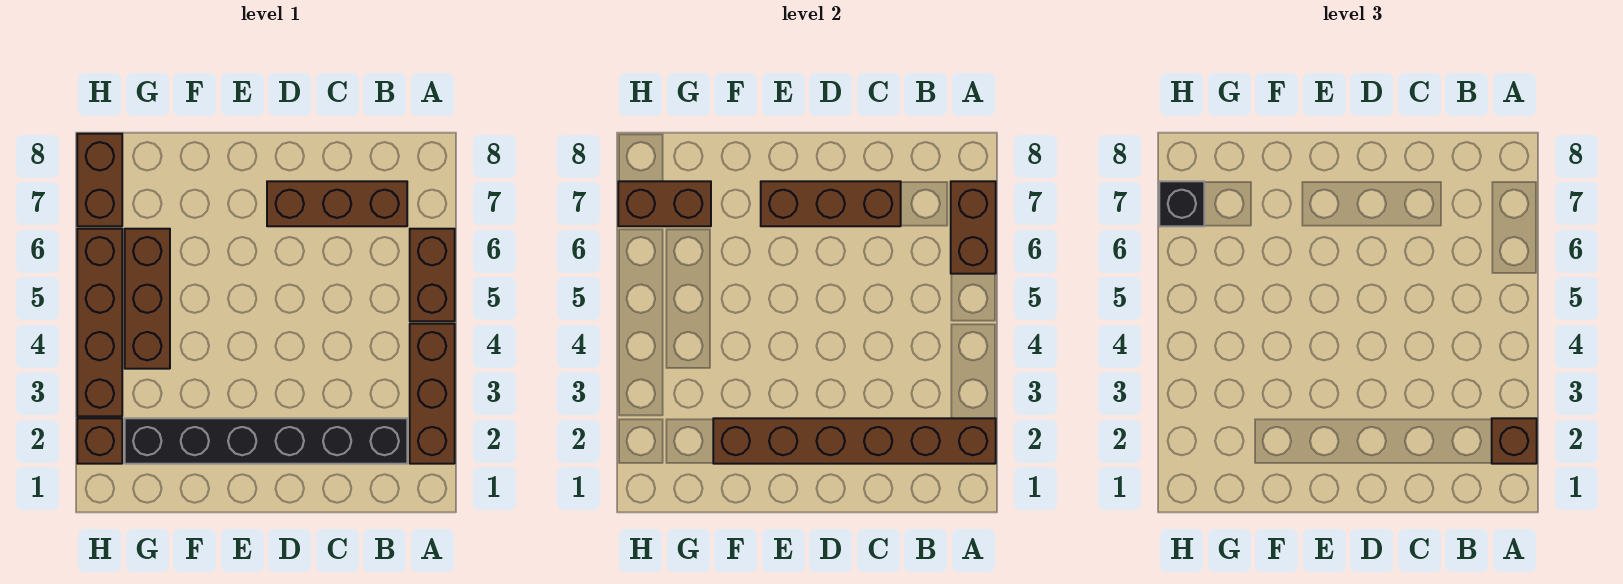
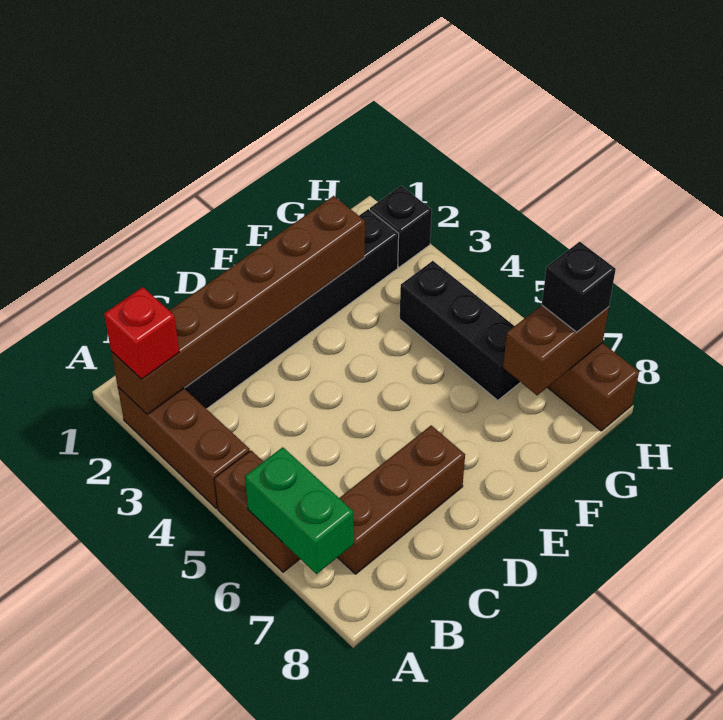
brown brick A2 level 3 -> red brick A2 level 3
brown brick A6:A7 level 2 -> green brick A6:A7 level 2
brown brick C7:E7 level 2 -> none
brown brick G4:G6 level 1 -> black brick G4:G6 level 1
brown brick H2 level 1 -> black brick H2 level 1
brown brick H3:H6 level 1 -> none

